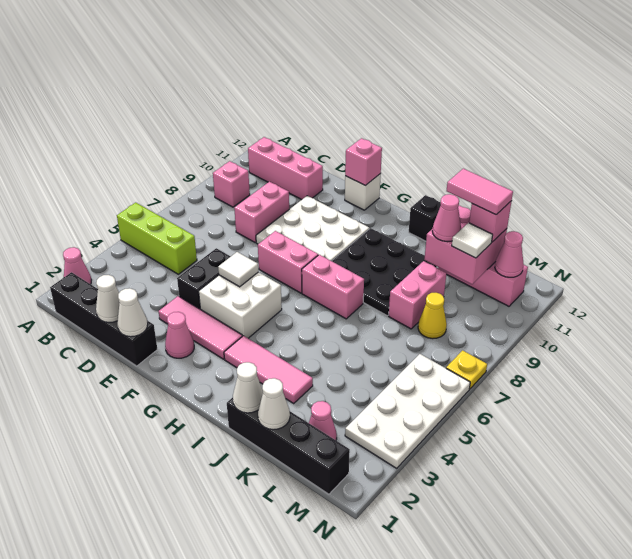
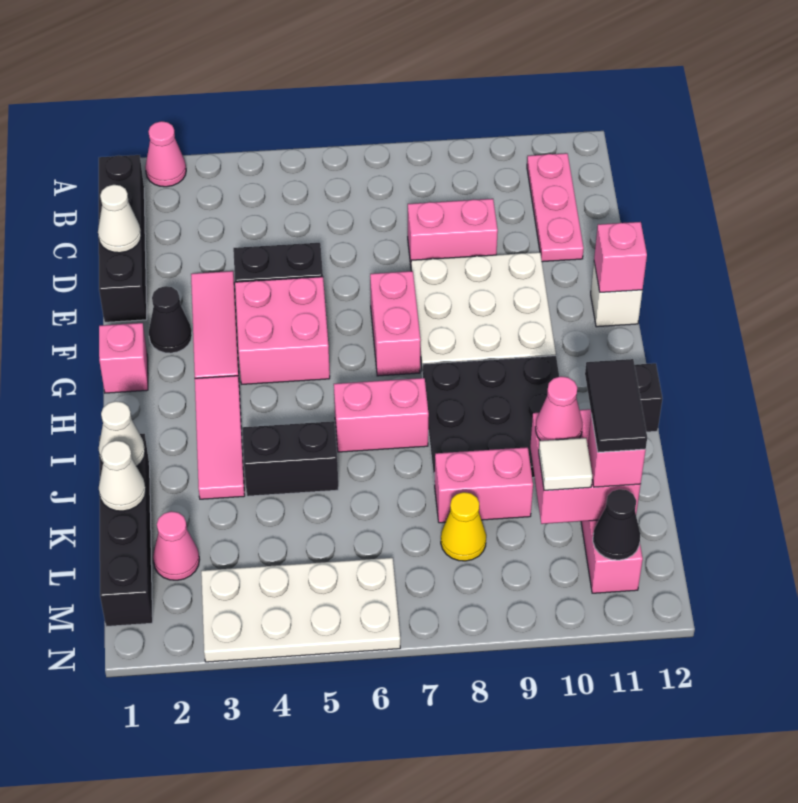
lime brick A5:C5 level 1 -> none
pink brick B9 level 1 -> pink brick G1 level 1
pink brick B11:D11 level 1 -> pink plate B11:D11 level 1
white cone E1 level 2 -> none
pink cone F2 level 1 -> black cone F2 level 1
white brick F4:G5 level 1 -> pink brick F4:G5 level 1
white tile F5 level 2 -> none
pink brick H7:I7 level 1 -> pink brick I6:I7 level 1
none -> black brick J4:J5 level 1
pink tile K11:L11 level 4 -> black tile K11:L11 level 4
pink cone M11 level 2 -> black cone M11 level 2
yellow plate N7 level 1 -> none

